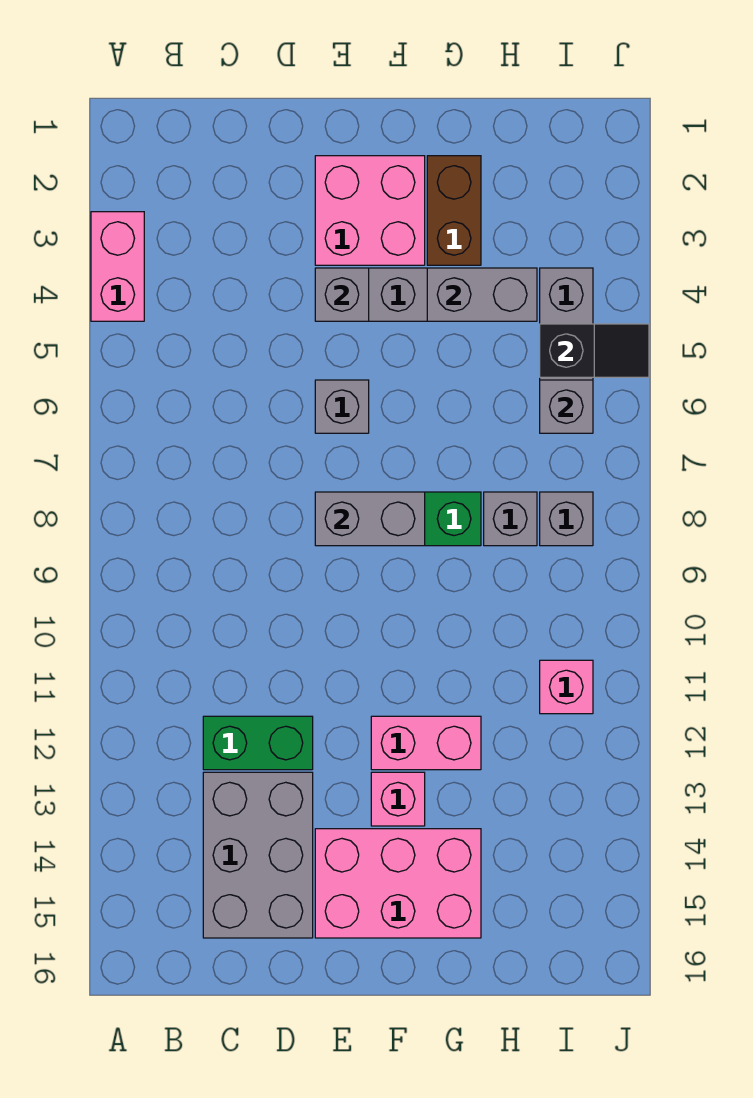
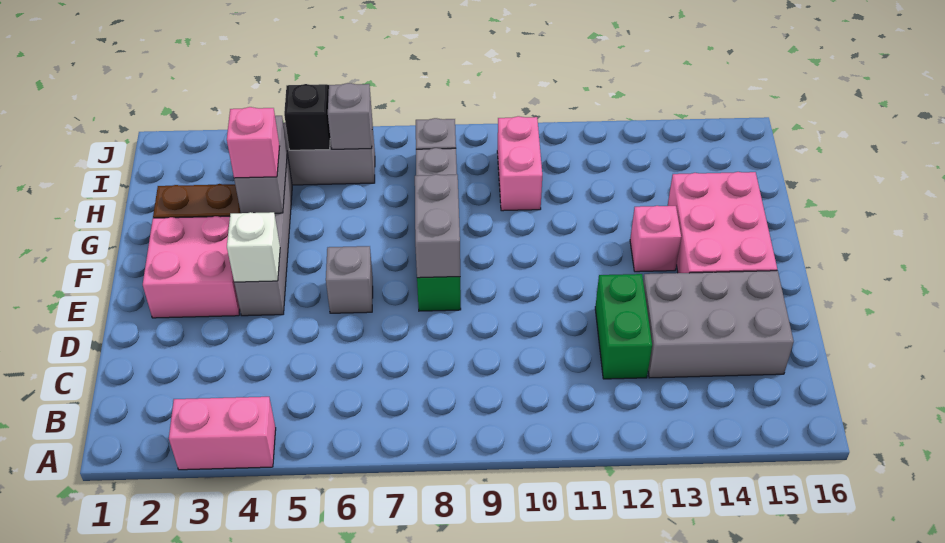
grey brick E4 level 2 -> white brick E4 level 2
pink brick F12:G12 level 1 -> pink brick H10:I10 level 1
pink brick I11 level 1 -> pink brick G4 level 3

